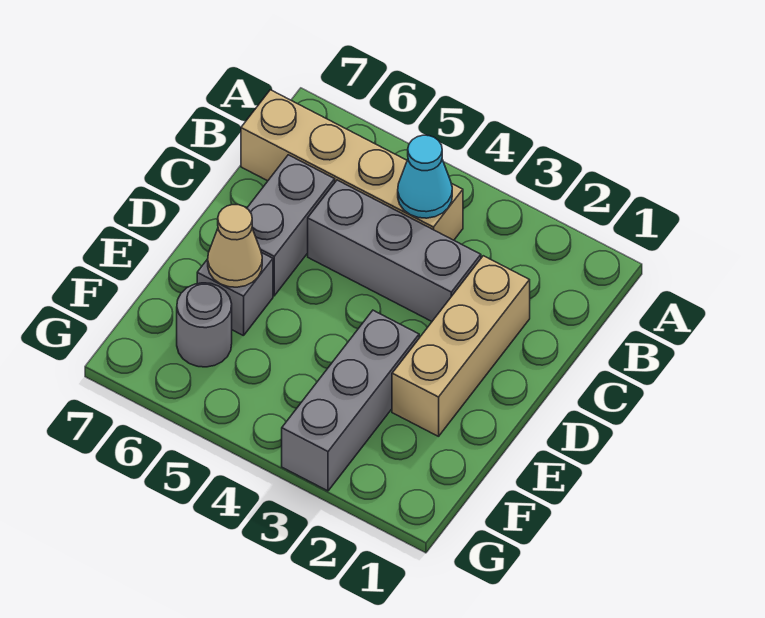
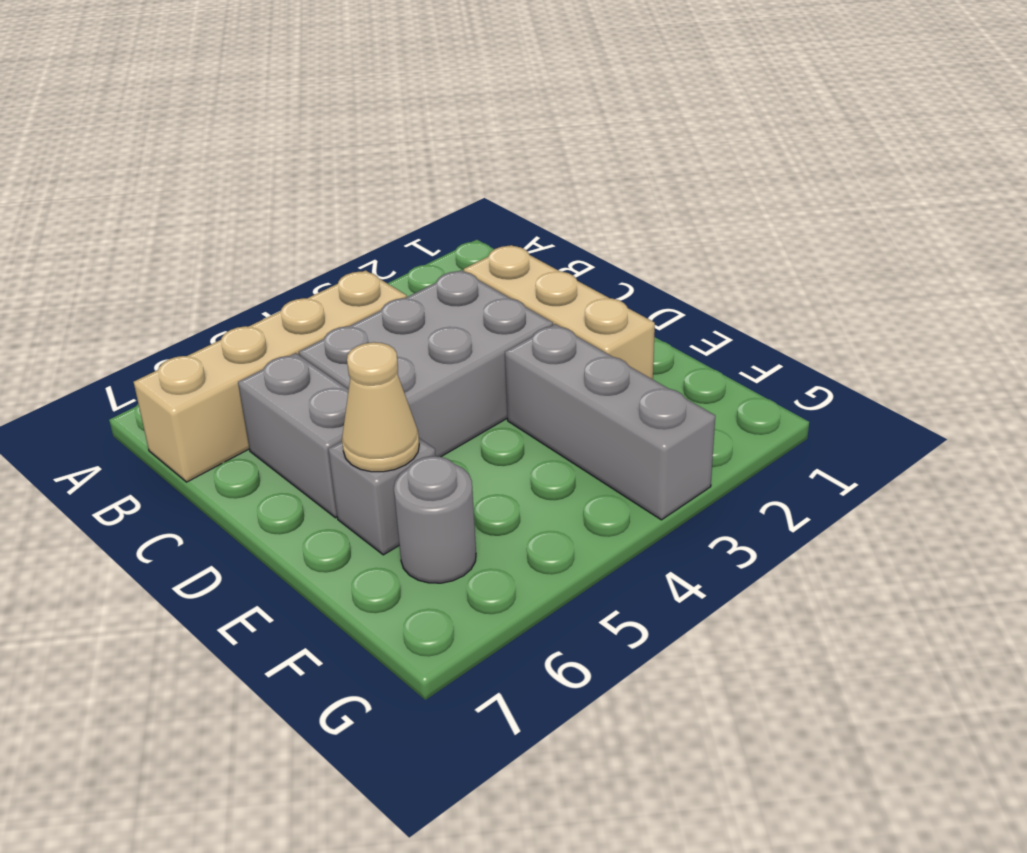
cyan cone B4 level 2 -> none
grey brick C3:C5 level 1 -> grey brick C3:D5 level 1

